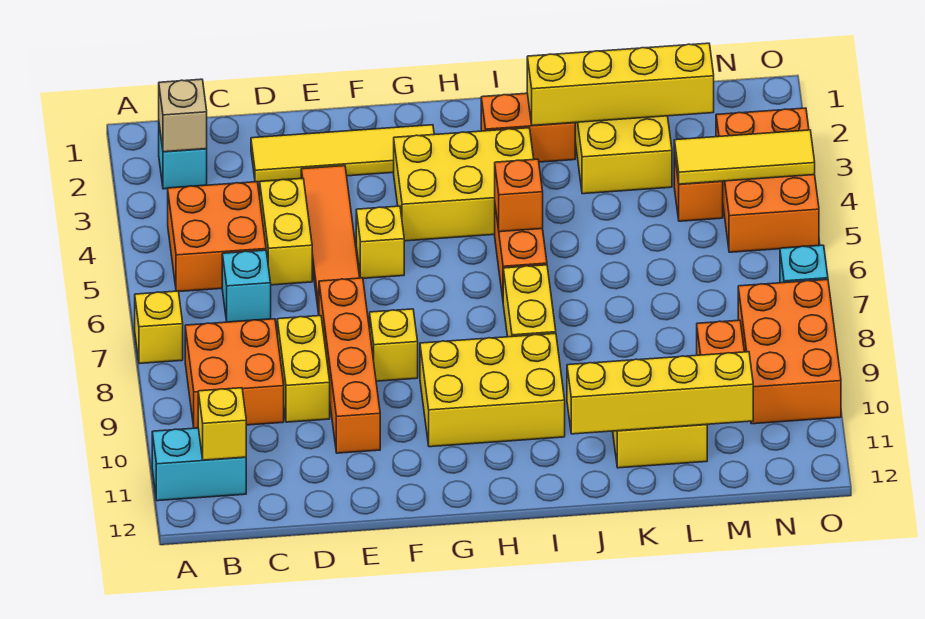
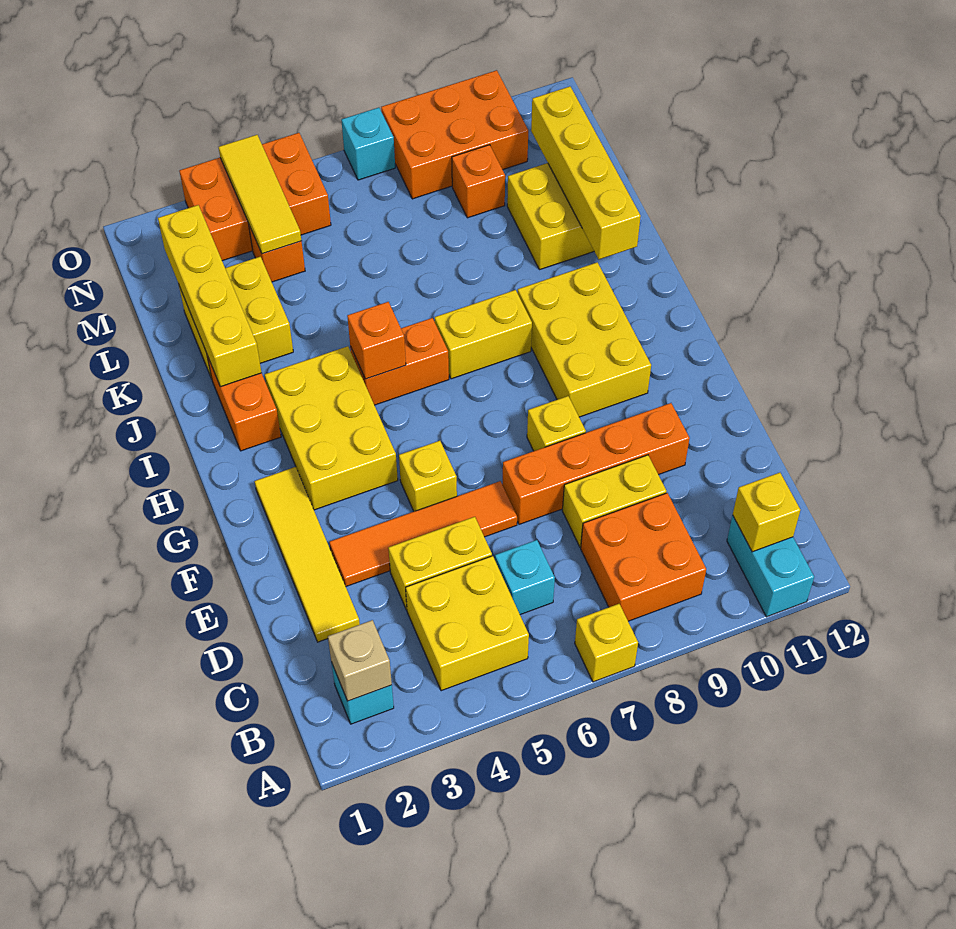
orange brick B4:C5 level 1 -> yellow brick B4:C5 level 1

